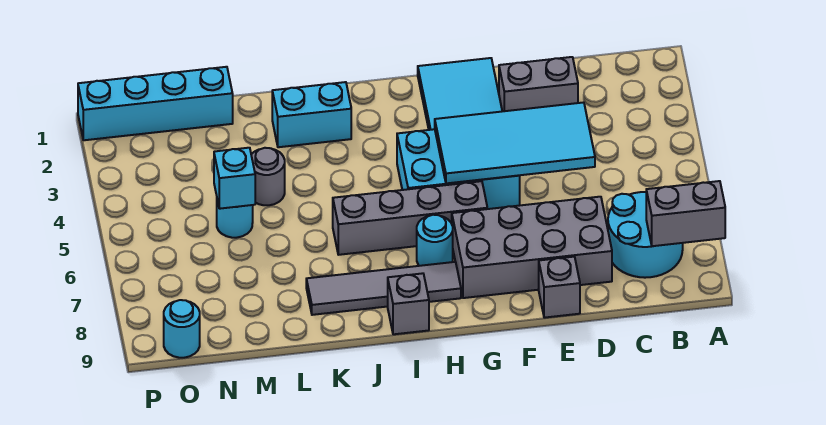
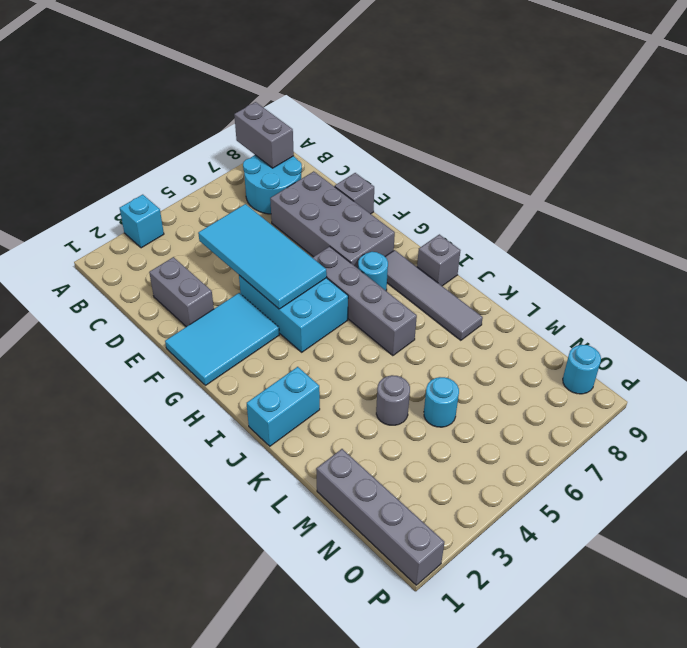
cyan brick J2:K2 level 1 -> cyan brick J1:J2 level 1
cyan brick M1:P1 level 1 -> grey brick M1:P1 level 1
cyan brick M5 level 2 -> cyan brick A3 level 1

